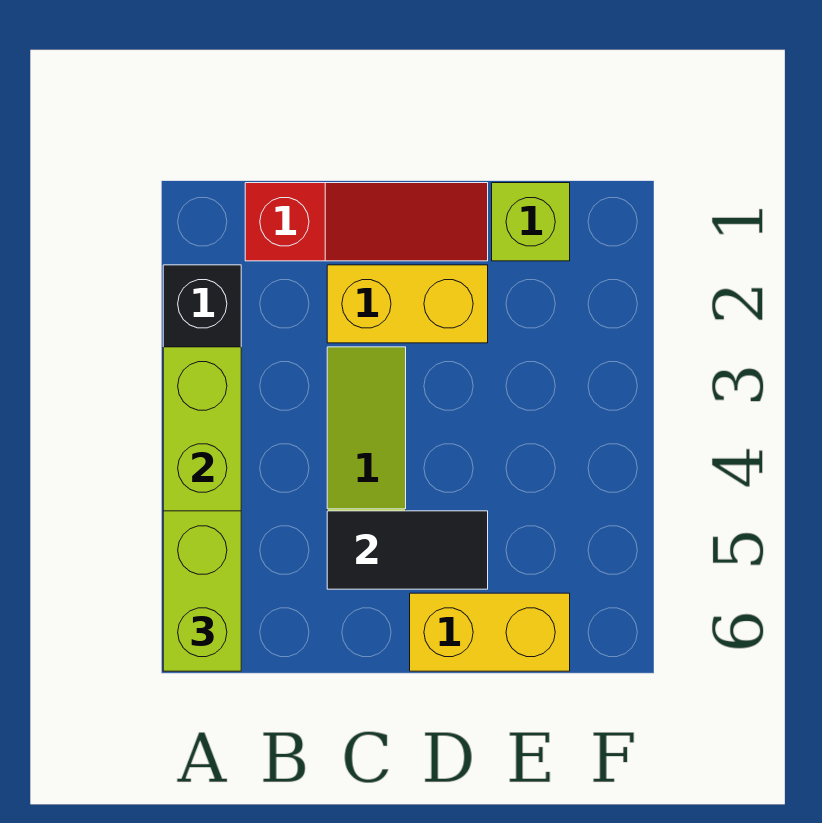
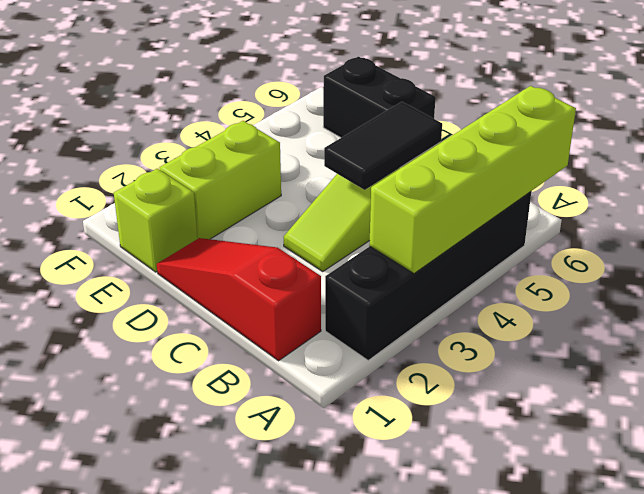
lime brick A5:A6 level 3 -> lime brick E2:E3 level 1
yellow brick C2:D2 level 1 -> none
black tile C5:D5 level 2 -> black tile C4:C5 level 2
yellow brick D6:E6 level 1 -> black brick D6:E6 level 1

